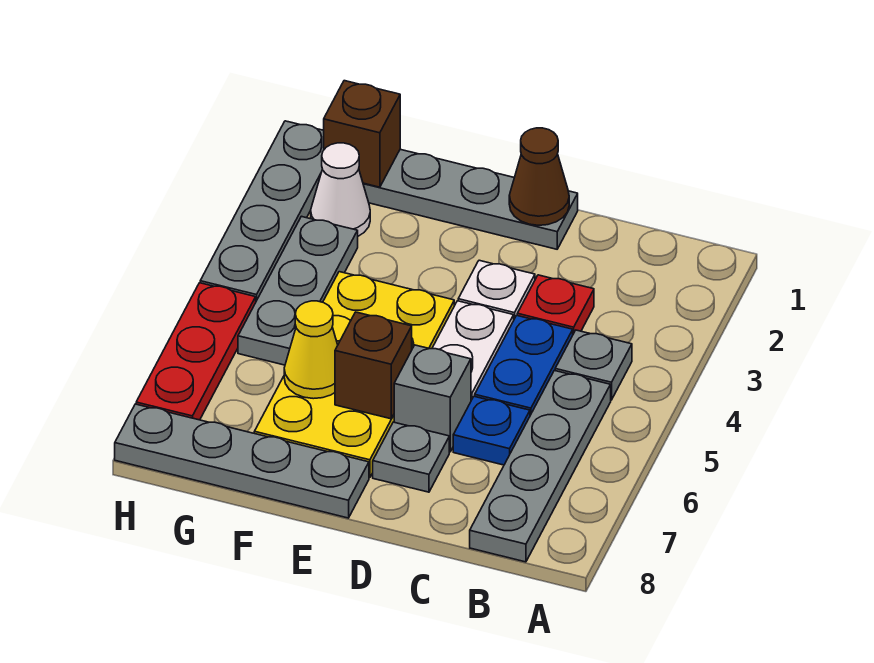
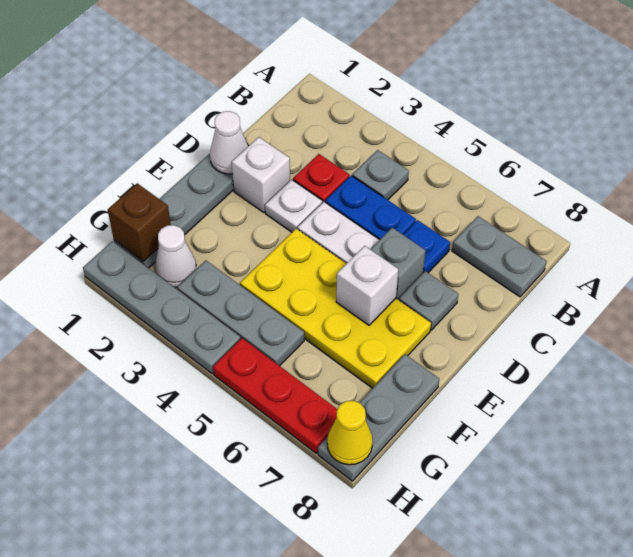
grey plate B5:B8 level 1 -> grey plate B7:B8 level 1
brown cone D1 level 2 -> white cone D1 level 2
none -> white brick D2 level 1
brown brick E6 level 2 -> white brick E6 level 2
grey plate E8:H8 level 1 -> grey plate F8:H8 level 1
yellow cone F6 level 2 -> yellow cone H8 level 2

